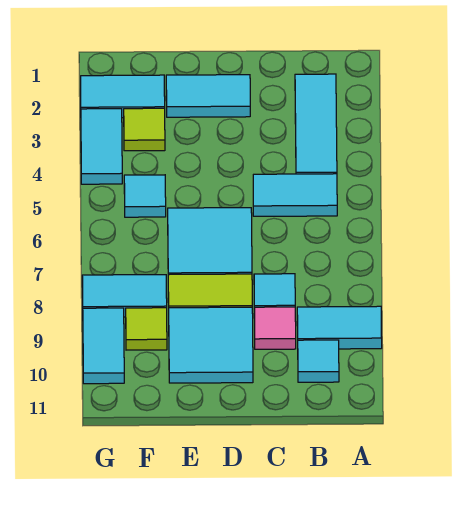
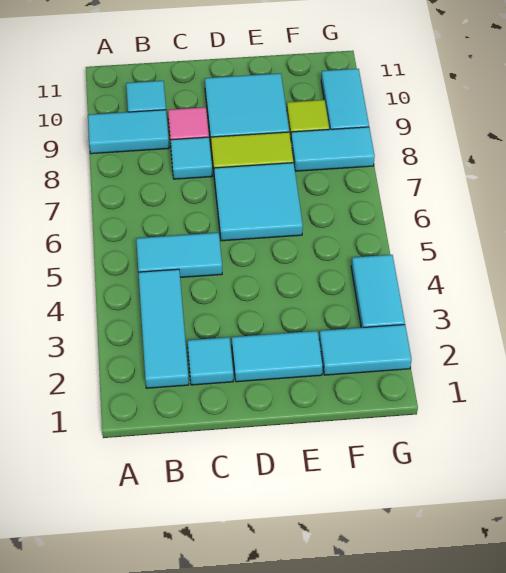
lime tile F3 level 1 -> none
cyan tile F5 level 1 -> cyan tile C2 level 1

